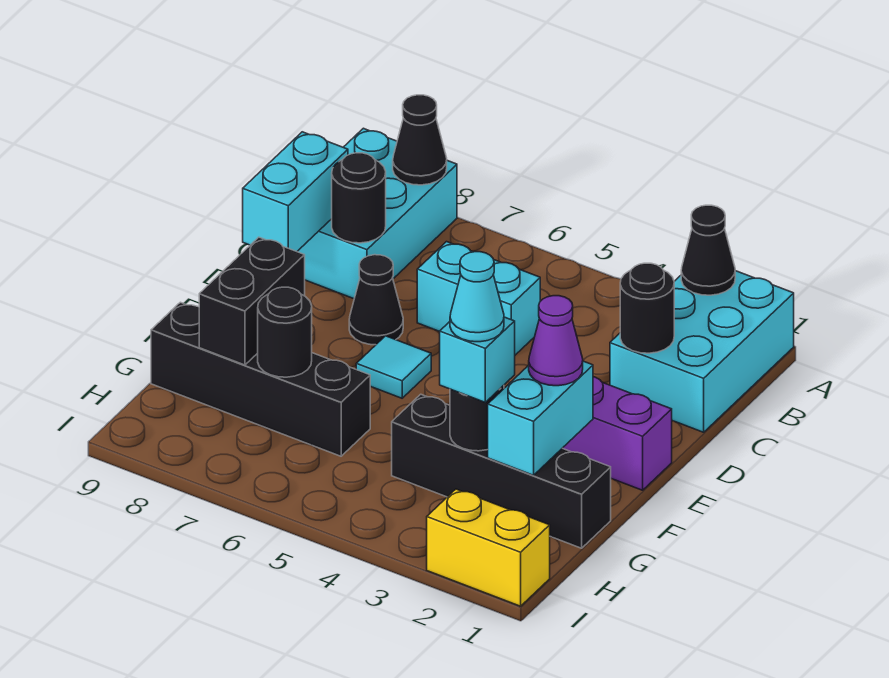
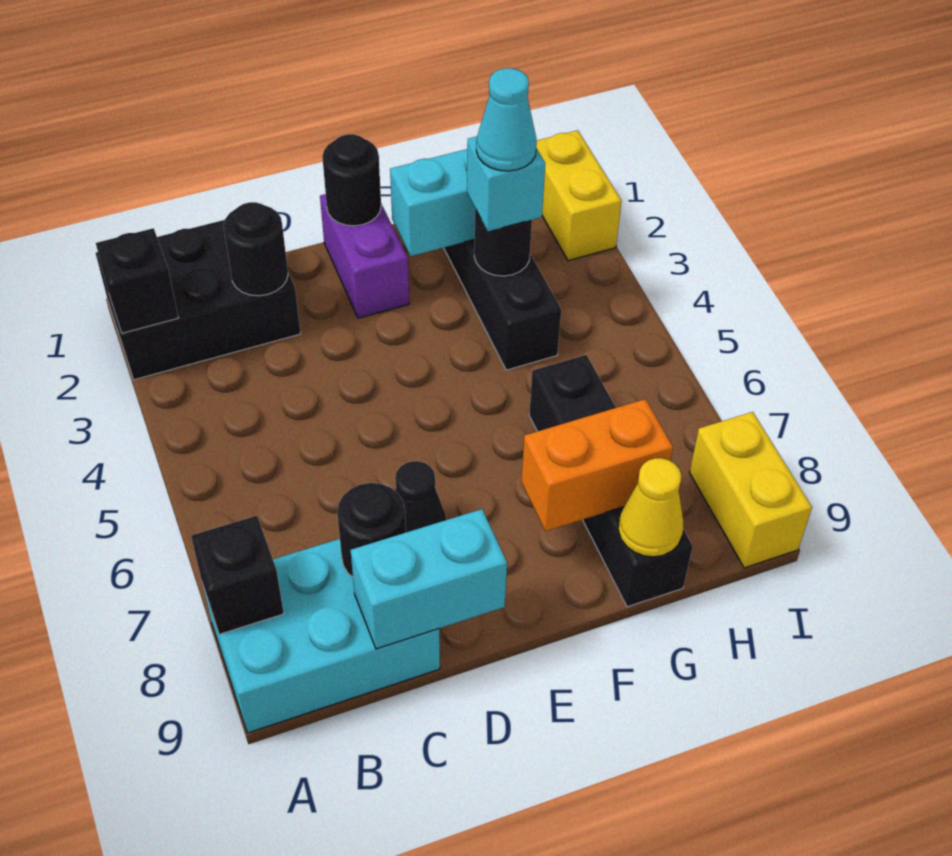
cyan brick A1:C2 level 1 -> black brick A1:C2 level 1
black cone A2 level 2 -> black brick A2 level 2
black cone A8 level 2 -> black brick A8 level 2
cyan brick C5:C6 level 1 -> none
cyan tile E6 level 1 -> none
purple cone F2 level 3 -> none
black brick F8:G8 level 2 -> orange brick F8:G8 level 2
black round brick G7 level 2 -> black round brick E1 level 2
none -> yellow cone G9 level 2
none -> yellow brick I8:I9 level 1

